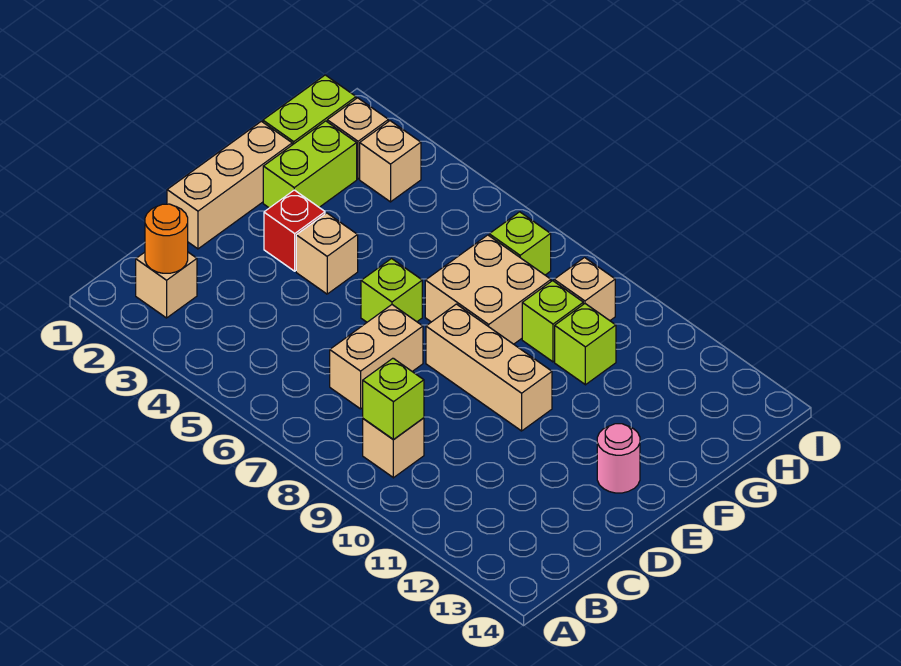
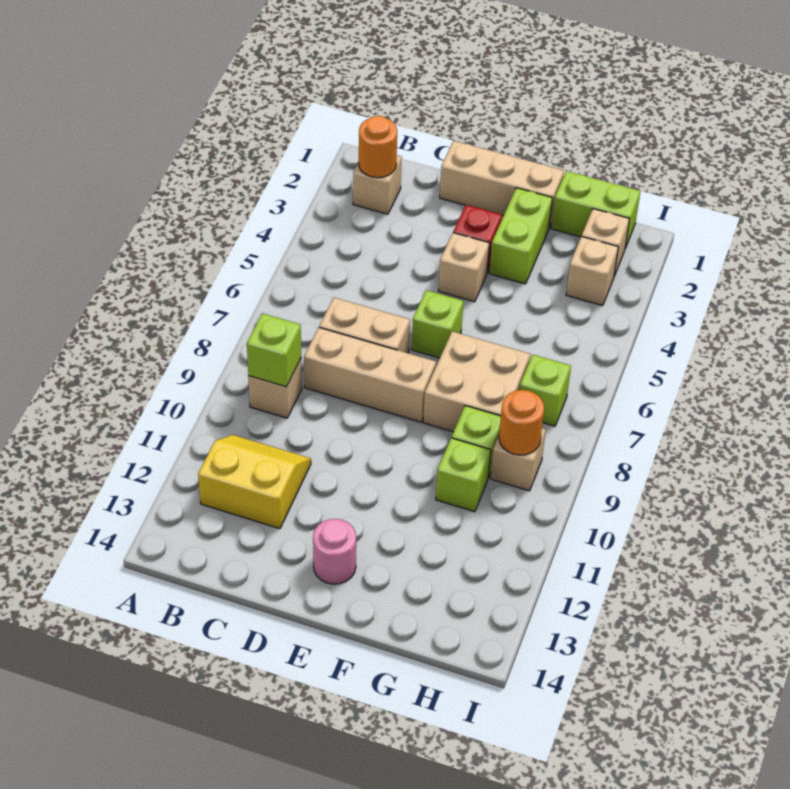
none -> yellow slope B11:C12 level 1 top 12
tan brick E8:E10 level 1 -> tan brick C8:E8 level 1
lime brick F2:G2 level 1 -> lime brick F2:F3 level 1
none -> orange round brick H9 level 2

